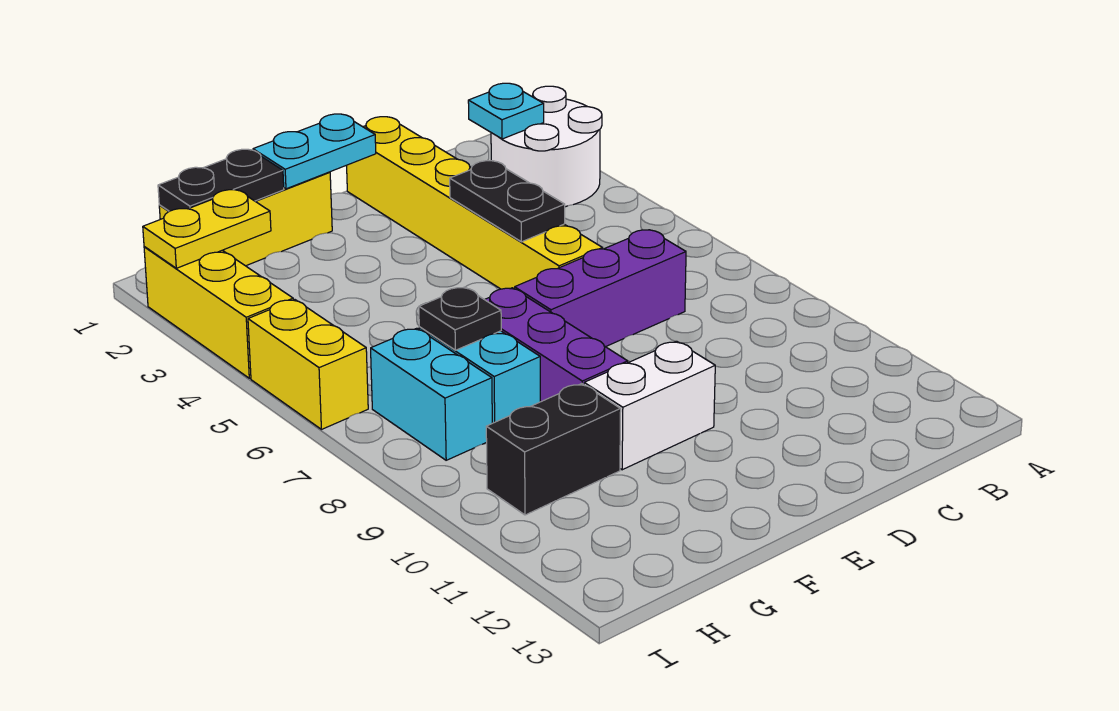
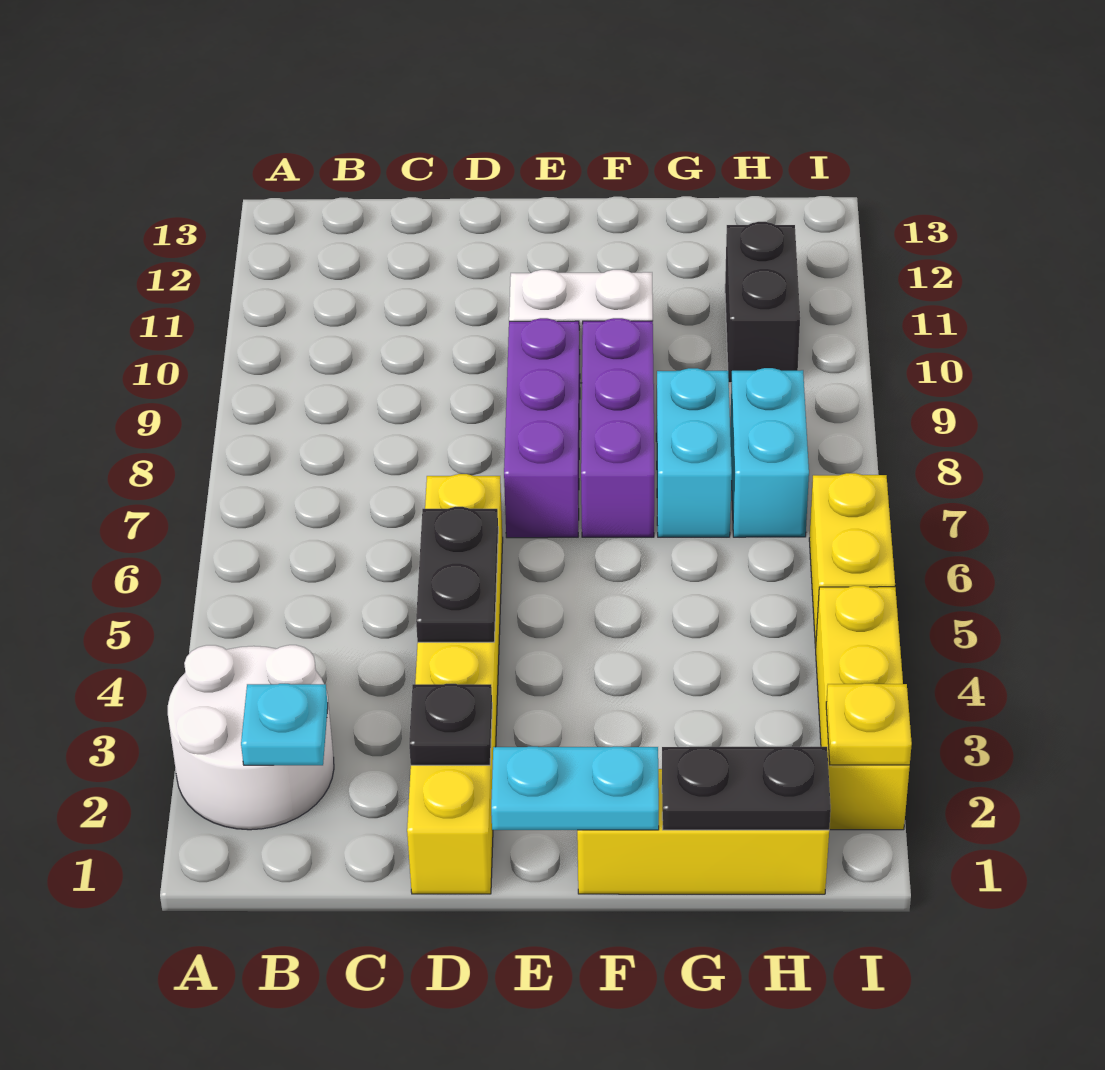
purple brick C7:E7 level 1 -> purple brick E7:E9 level 1
black plate G7 level 2 -> black plate D2 level 2
black brick G10:H10 level 1 -> black brick H10:H11 level 1
yellow plate H2:I2 level 2 -> yellow plate I2 level 2

